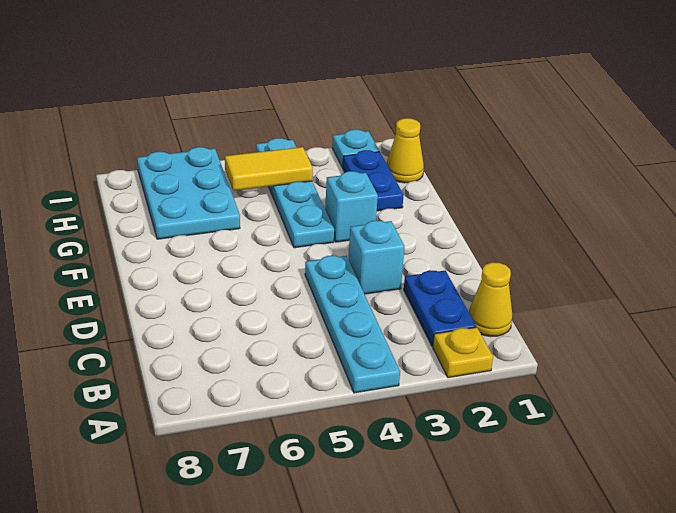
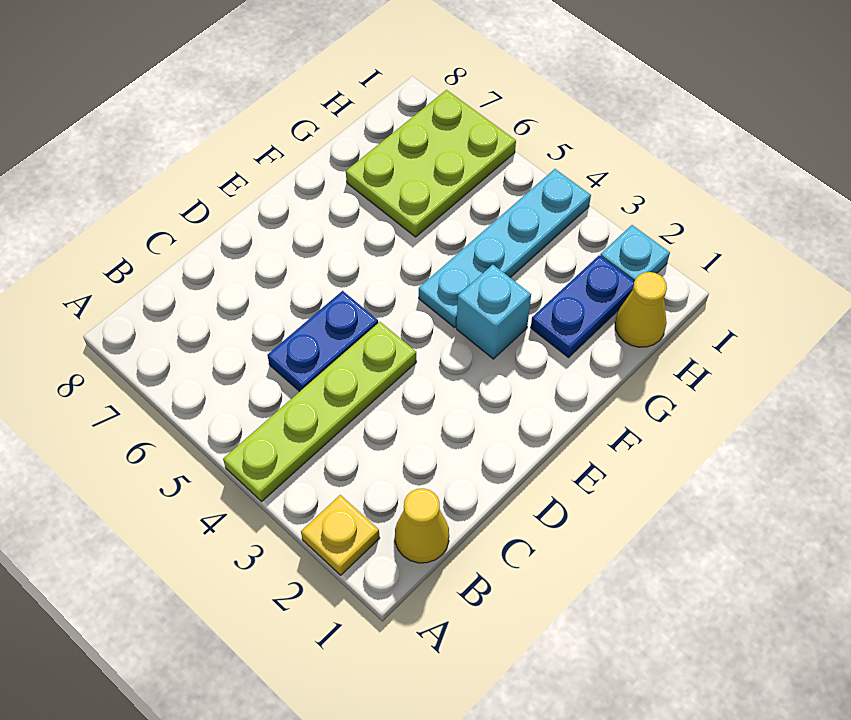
cyan plate A4:D4 level 1 -> lime plate A4:D4 level 1
blue plate B2:C2 level 1 -> blue plate C5:D5 level 1
cyan brick D3 level 1 -> none
cyan plate G6:I7 level 1 -> lime plate G6:I7 level 1
yellow tile H4:H5 level 2 -> none

